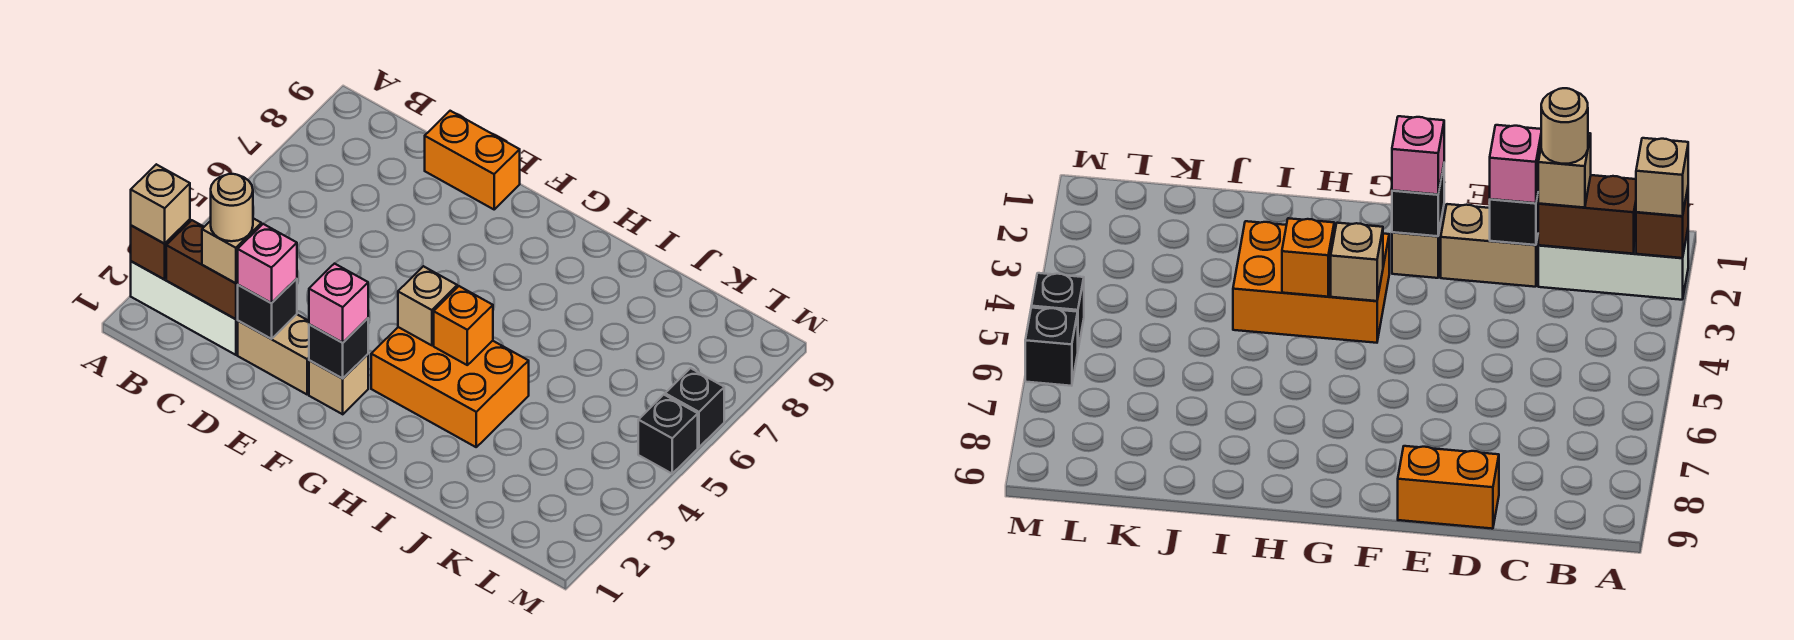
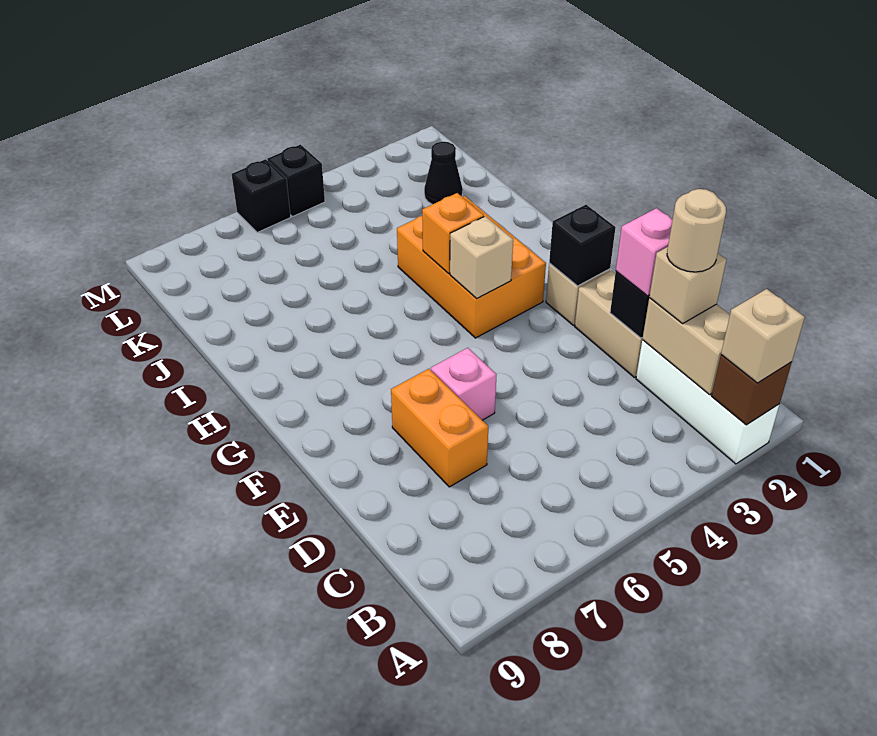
brown brick B2:C2 level 2 -> tan brick B2:C2 level 2
orange brick D9:E9 level 1 -> orange brick D7:E7 level 1
pink brick F2 level 3 -> pink brick E6 level 1
none -> black cone K2 level 1

